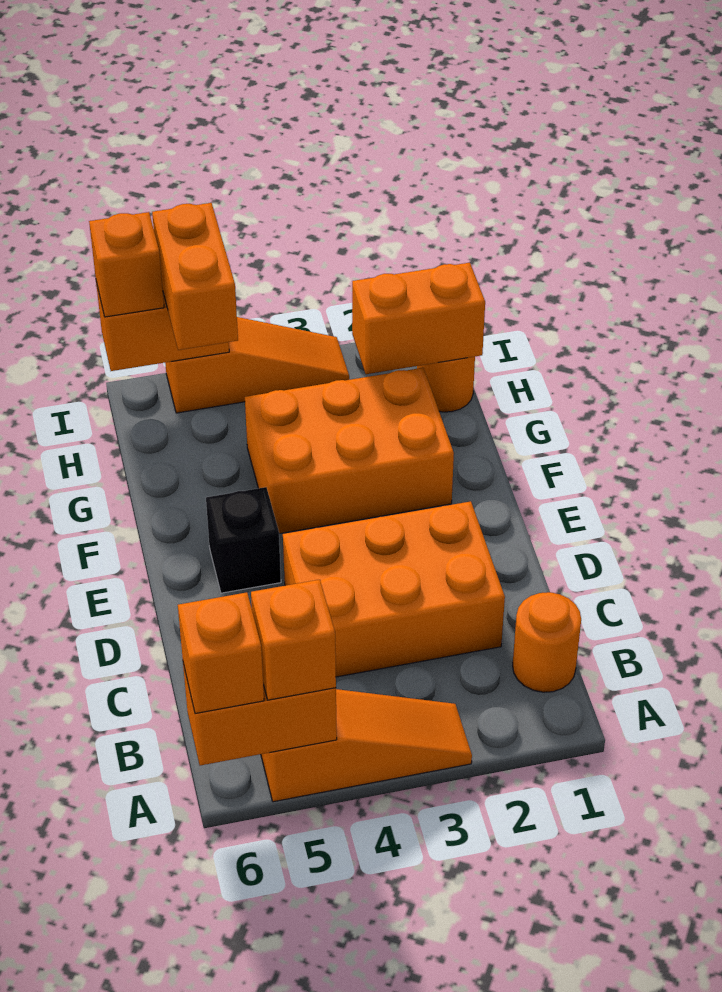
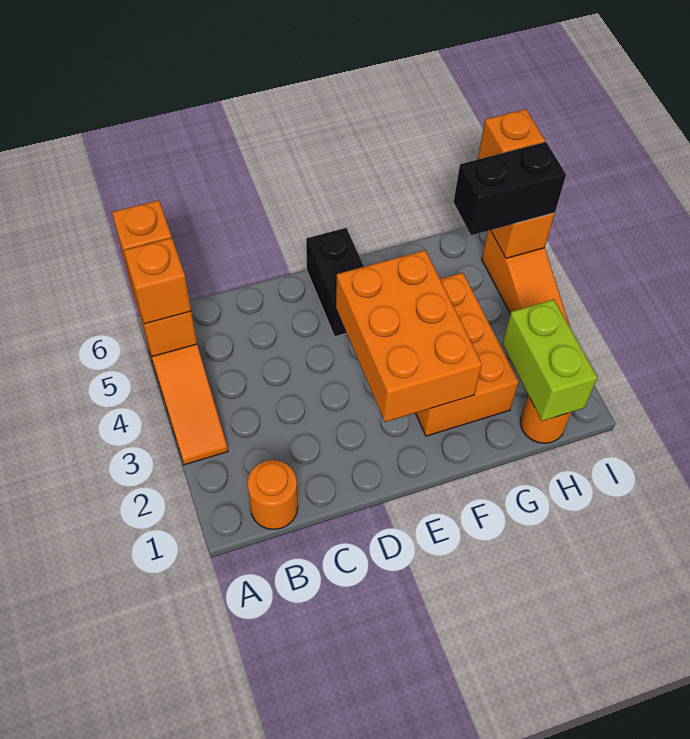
orange brick C2:D4 level 1 -> orange brick E2:F4 level 2
black brick E5 level 1 -> black brick E5:E6 level 1
orange brick H1:H2 level 2 -> lime brick H1:H2 level 2
orange brick H5:I5 level 3 -> black brick H5:I5 level 3

